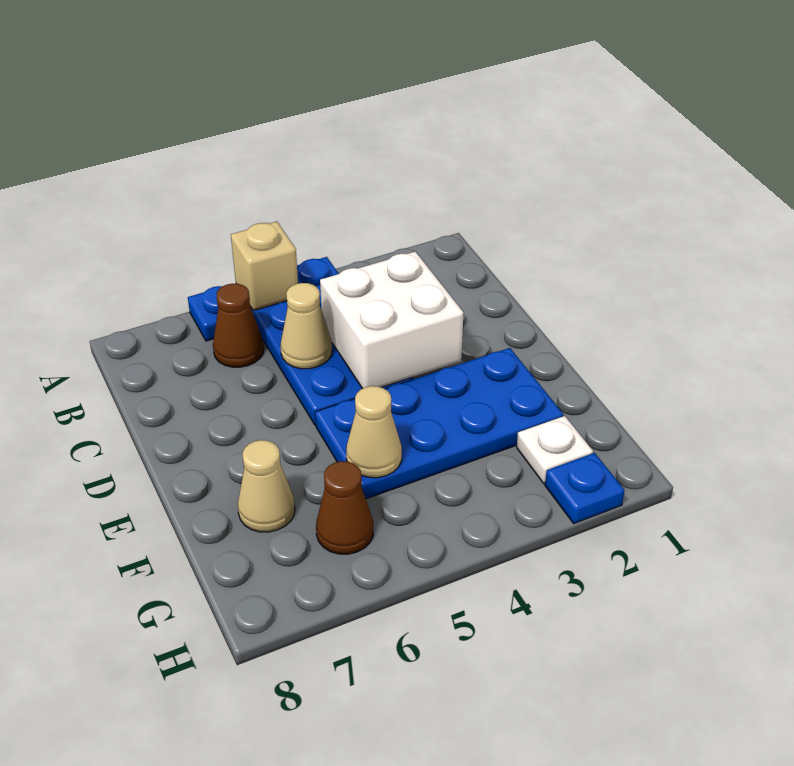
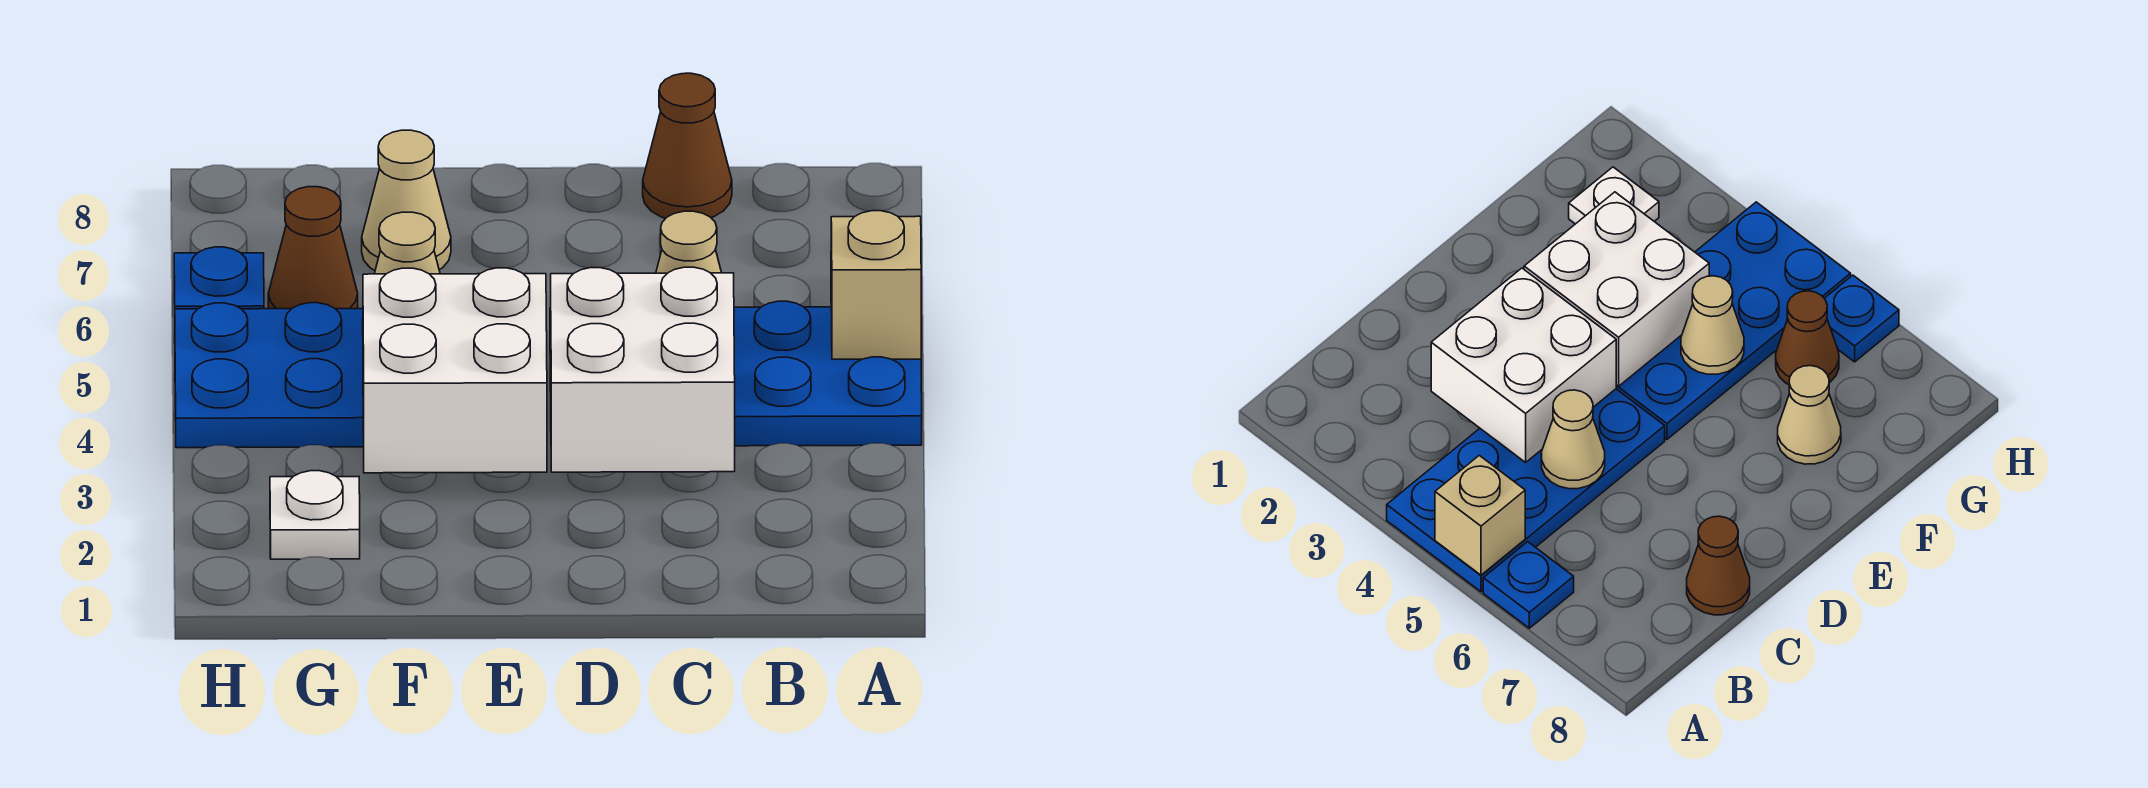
brown cone B6 level 1 -> brown cone C8 level 1
blue plate E2:F5 level 1 -> blue plate E4:H5 level 1
none -> white brick E3:F4 level 2
blue plate H2 level 1 -> blue plate H6 level 1

